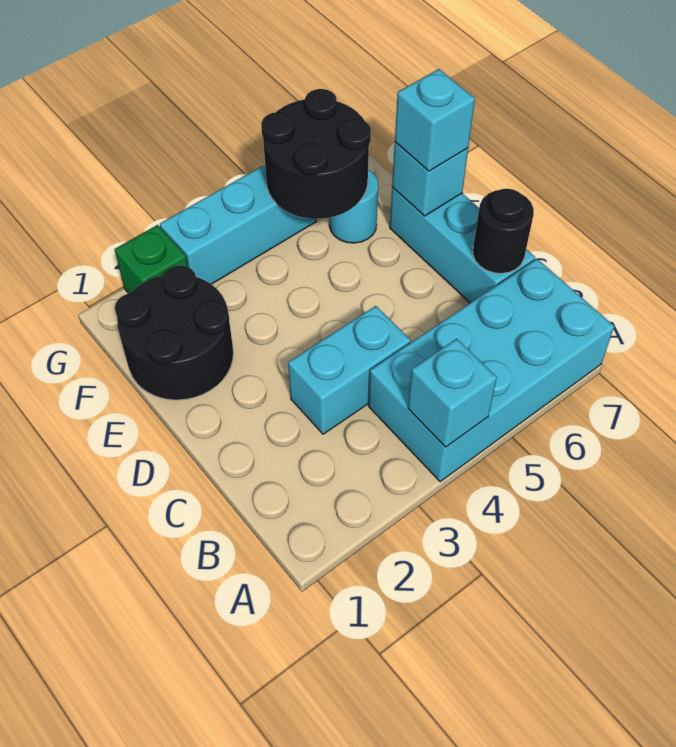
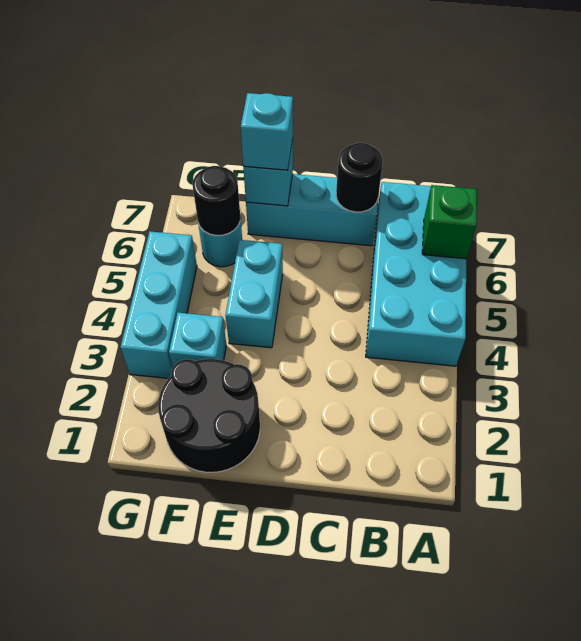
cyan brick A4 level 2 -> cyan brick F3 level 1
cyan brick C3:C4 level 1 -> cyan brick E4:E5 level 1
black round brick F5:G6 level 2 -> black round brick F6 level 2
green brick G2 level 1 -> green brick A6 level 2

